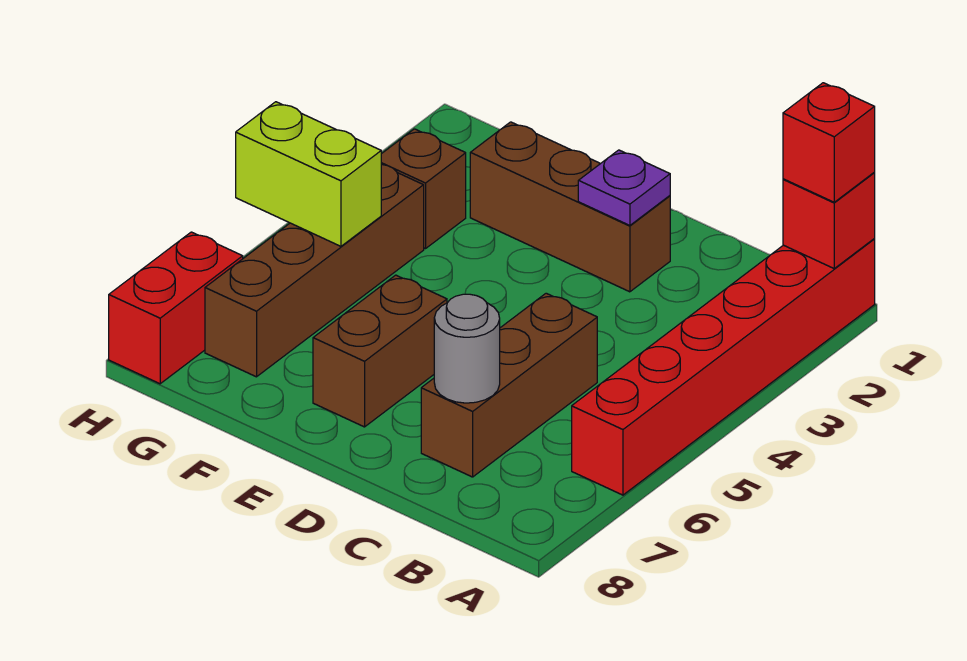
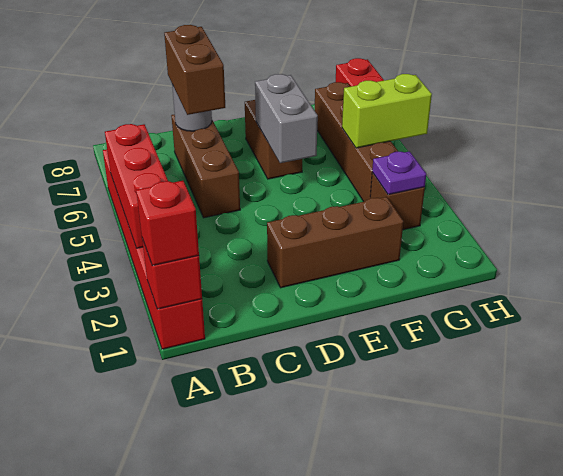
none -> red brick A3:A5 level 2
none -> brown brick C6:C7 level 3
purple plate D2 level 2 -> purple plate G3 level 2
none -> grey brick E5:E6 level 2

